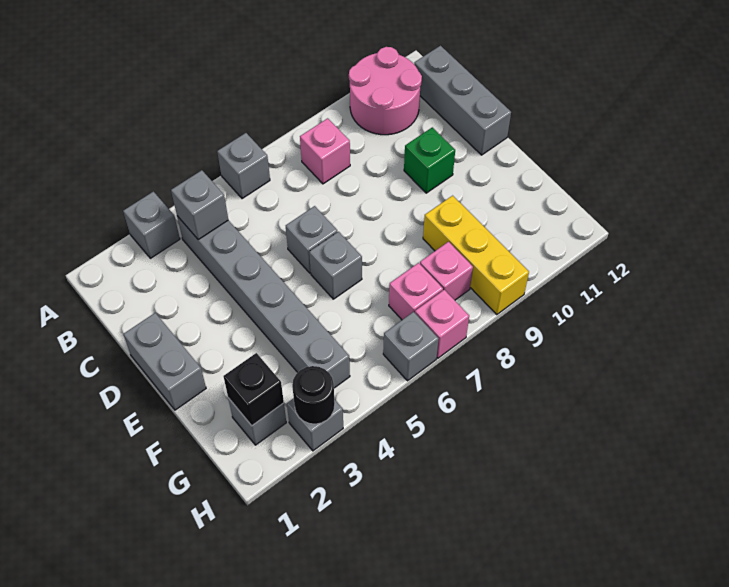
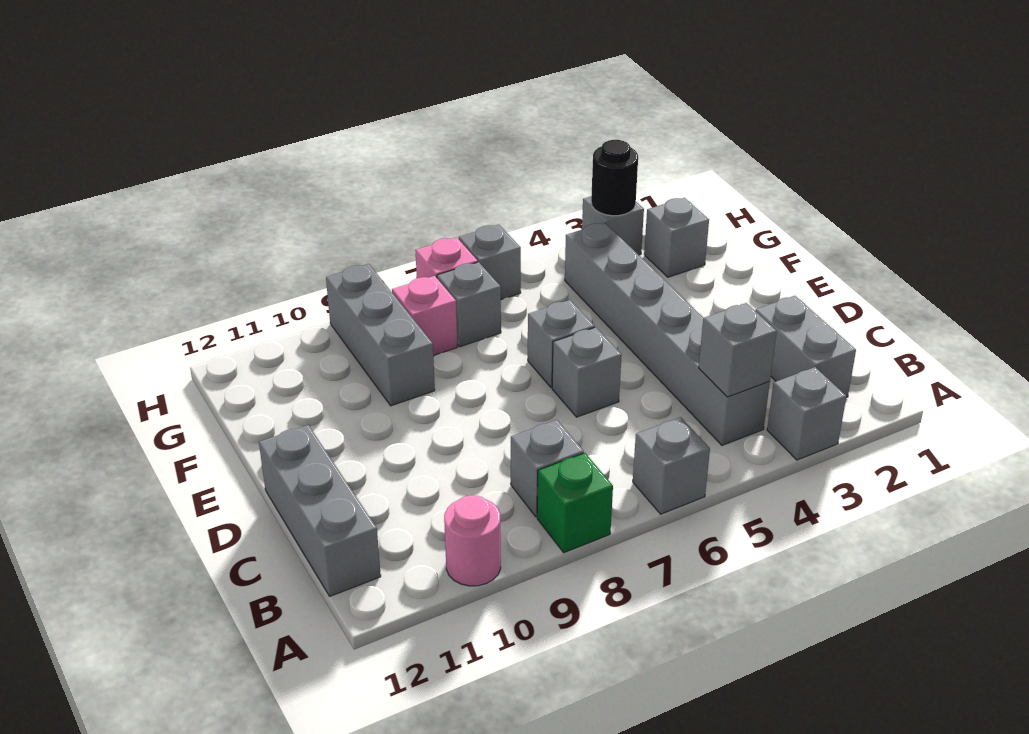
pink round brick A10:B11 level 1 -> pink round brick A10 level 1
pink brick B8 level 1 -> grey brick B8 level 1
grey brick D1:E1 level 1 -> grey brick B2:C2 level 1
green brick D10 level 1 -> green brick A8 level 1
yellow brick F9:H9 level 1 -> grey brick F9:H9 level 1
black brick G2 level 2 -> none
pink brick G7 level 1 -> grey brick G7 level 1

